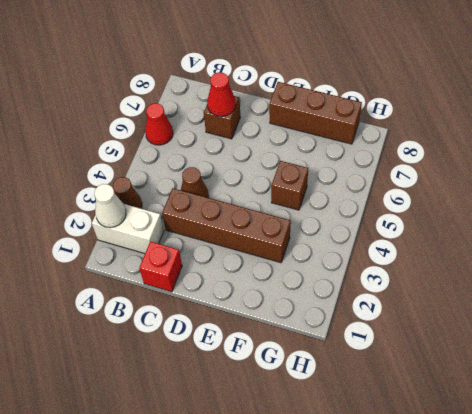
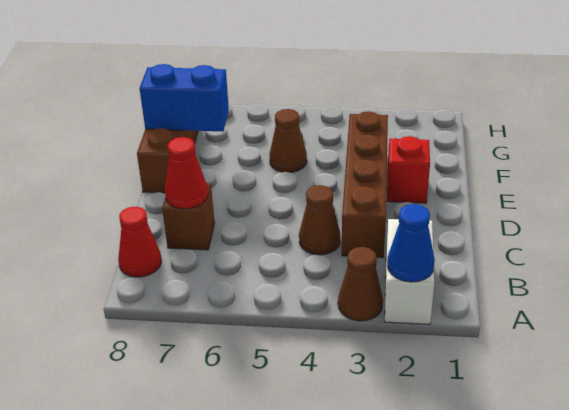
white cone A2 level 2 -> blue cone A2 level 2
red cone A6 level 1 -> red cone B8 level 1
red brick C1 level 1 -> red brick E2 level 1
brown brick F5 level 1 -> brown cone F5 level 1
none -> blue brick F7:F8 level 2

